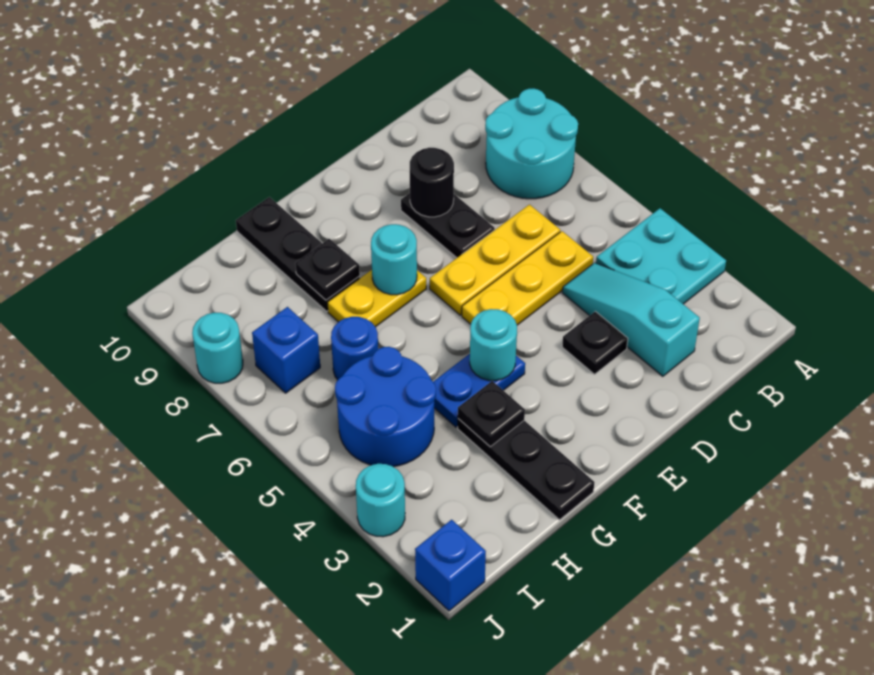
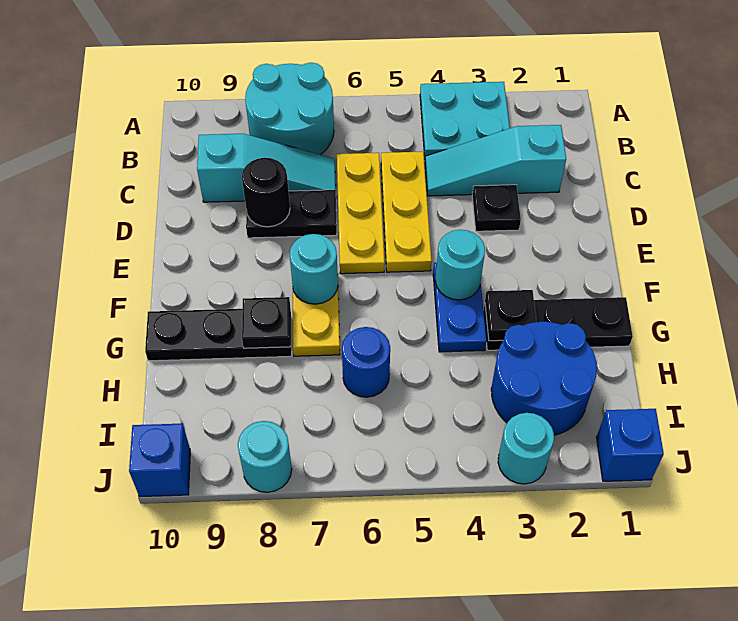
none -> cyan slope C7:C9 level 1 top 9
blue round brick H4:I5 level 1 -> blue round brick H2:I3 level 1
blue brick I7 level 1 -> blue brick J10 level 1

